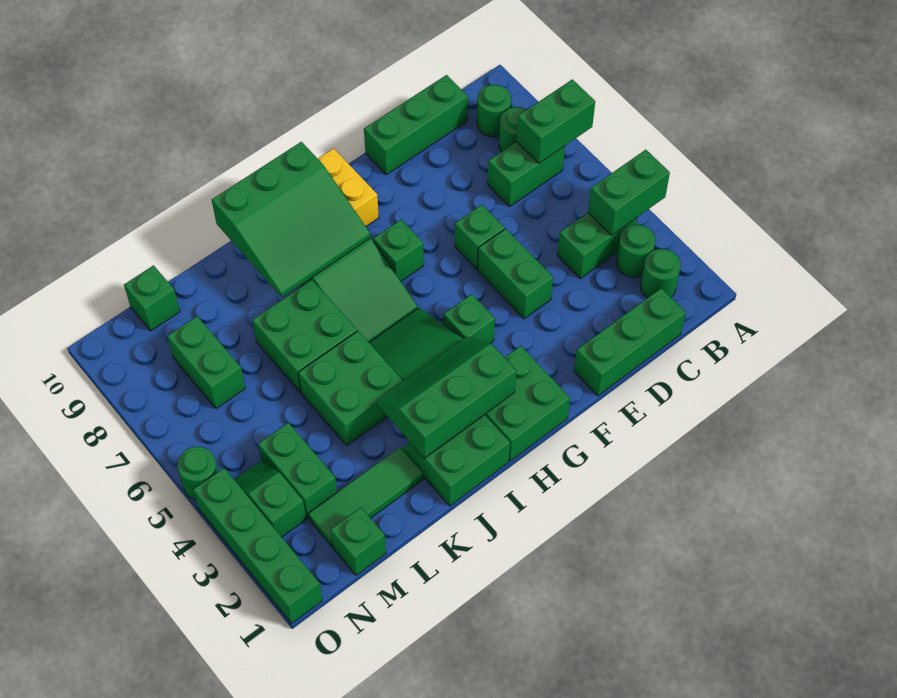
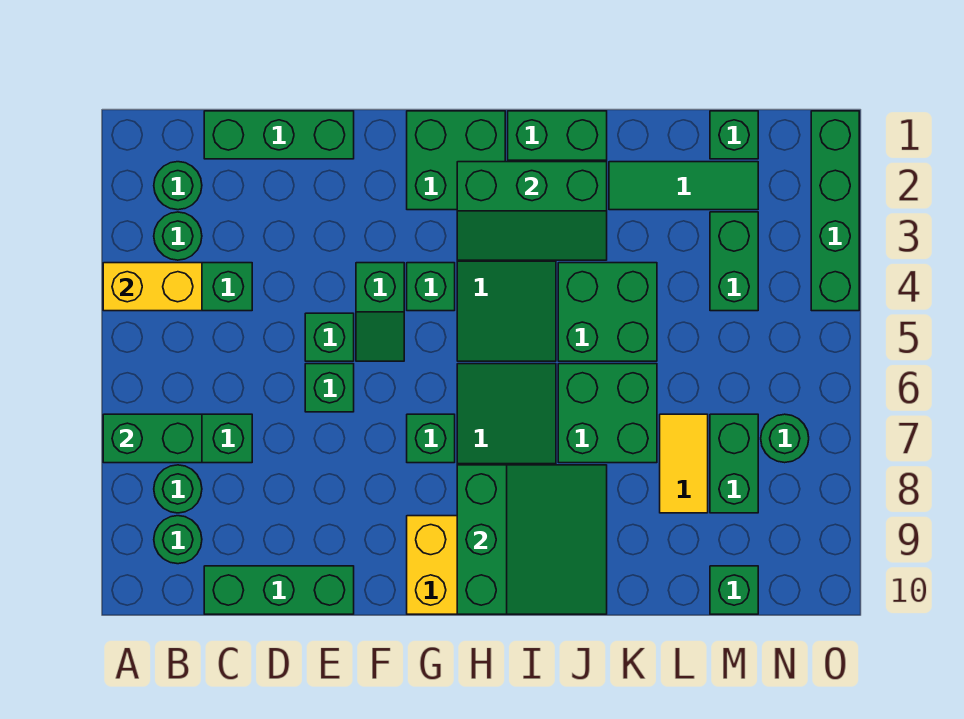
green brick A4:B4 level 2 -> yellow brick A4:B4 level 2
green brick E4:E5 level 1 -> green brick E5 level 1
green slope H8:J10 level 2 top 10 -> green slope H8:J10 level 2 top H
none -> yellow tile L7:L8 level 1
green slope N3:N4 level 1 top 3 -> green slope F4:F5 level 1 top 4
green round brick O5 level 1 -> green round brick N7 level 1

